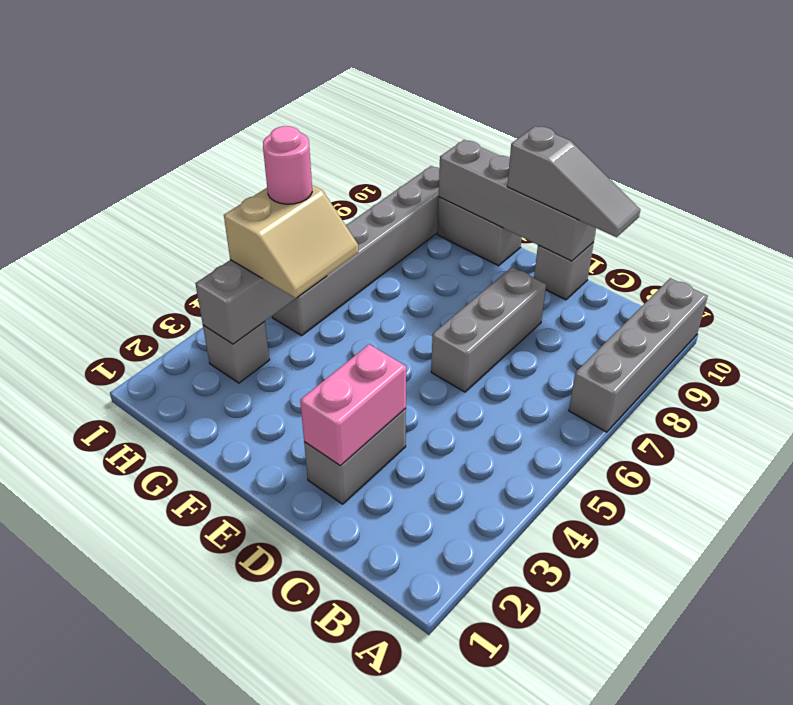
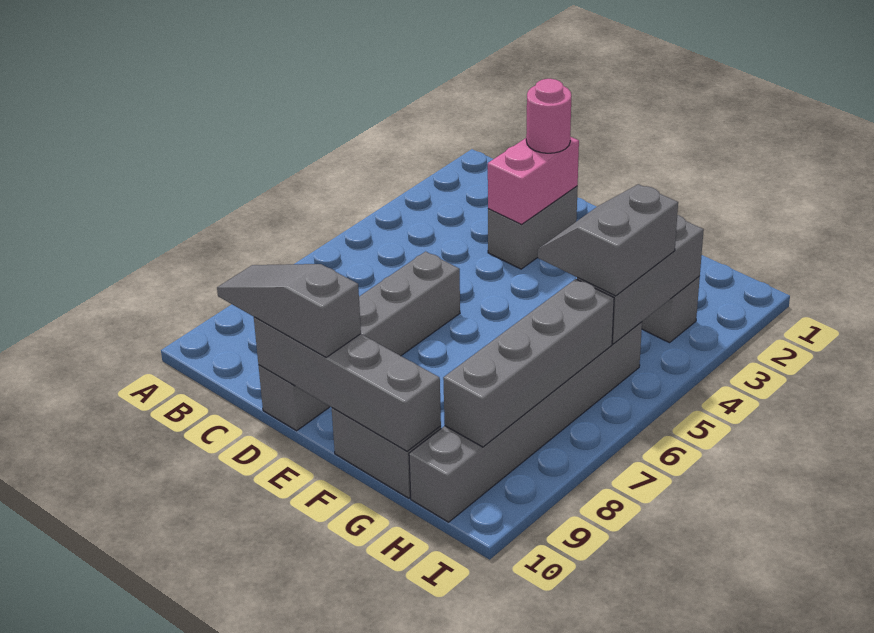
grey brick A7:A10 level 1 -> grey brick H6:H9 level 2
tan slope G4:H5 level 3 top H -> grey slope G4:H5 level 3 top H
pink round brick H5 level 4 -> pink round brick D2 level 3

